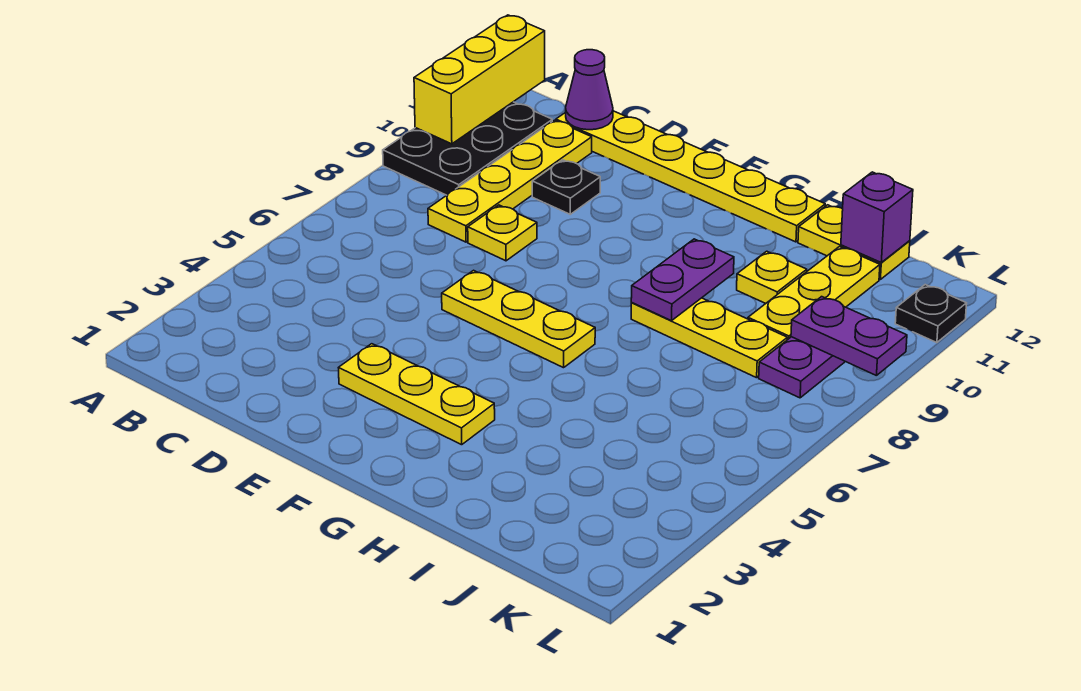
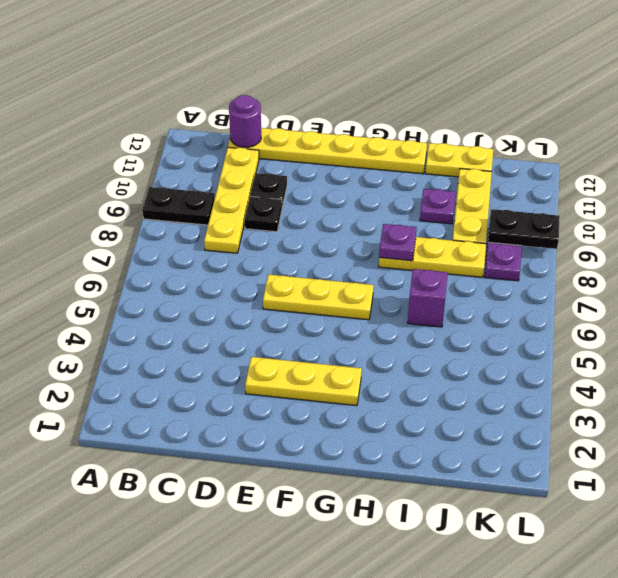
black plate A9:B11 level 1 -> black plate A9:B9 level 1
yellow brick A10:A12 level 2 -> none
purple cone C12 level 2 -> purple round brick C12 level 2
yellow plate D8 level 1 -> none
purple plate H8:H9 level 2 -> purple plate H8 level 2
yellow plate I10 level 1 -> purple plate I10 level 1
purple brick J12 level 2 -> purple brick I6 level 1
purple plate K9:L9 level 2 -> black plate K9:L9 level 2
black plate L11 level 1 -> black plate D9 level 1

